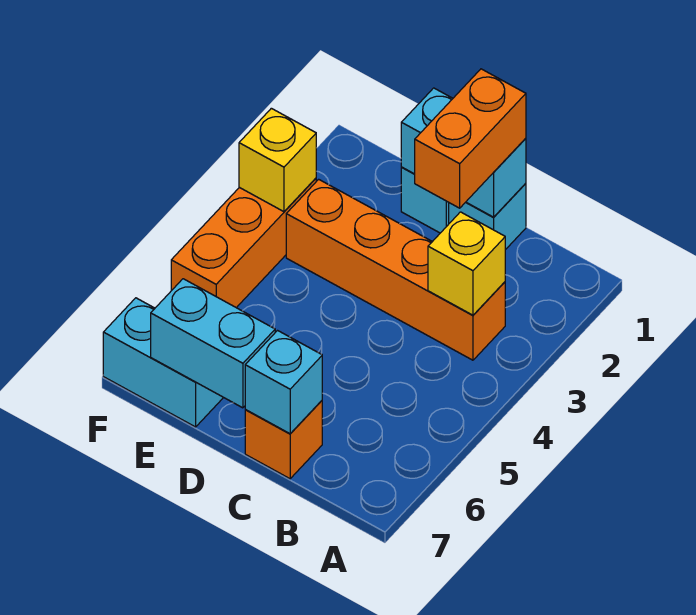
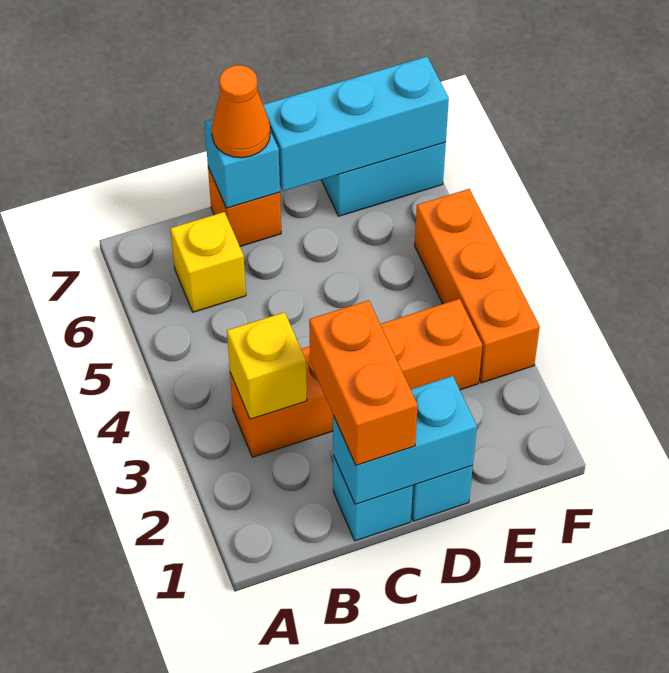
none -> orange cone C7 level 3
cyan brick D7:E7 level 2 -> cyan brick D7:F7 level 2
yellow brick F3 level 2 -> yellow brick B6 level 1

